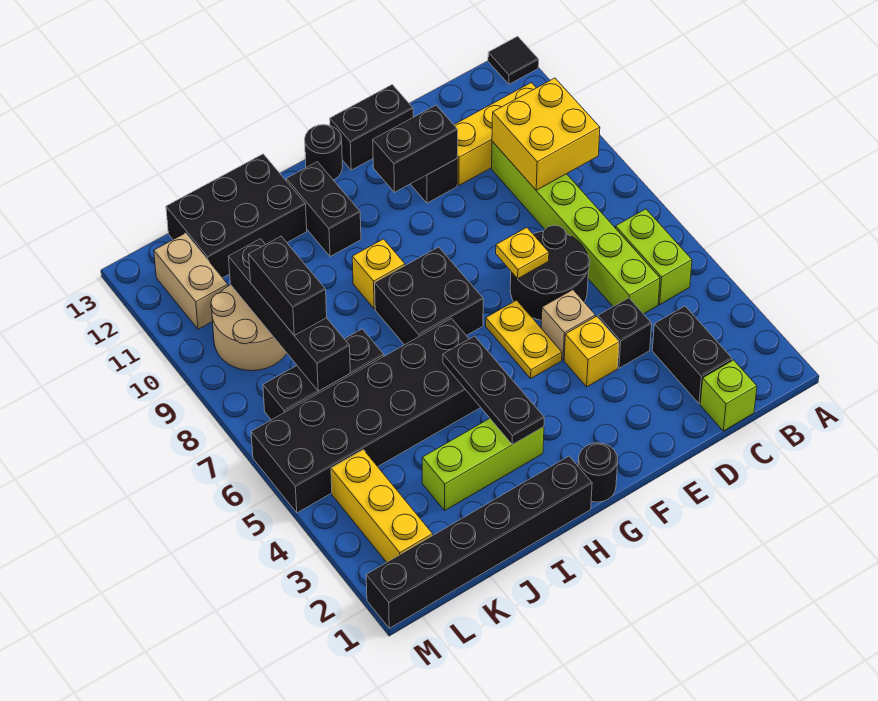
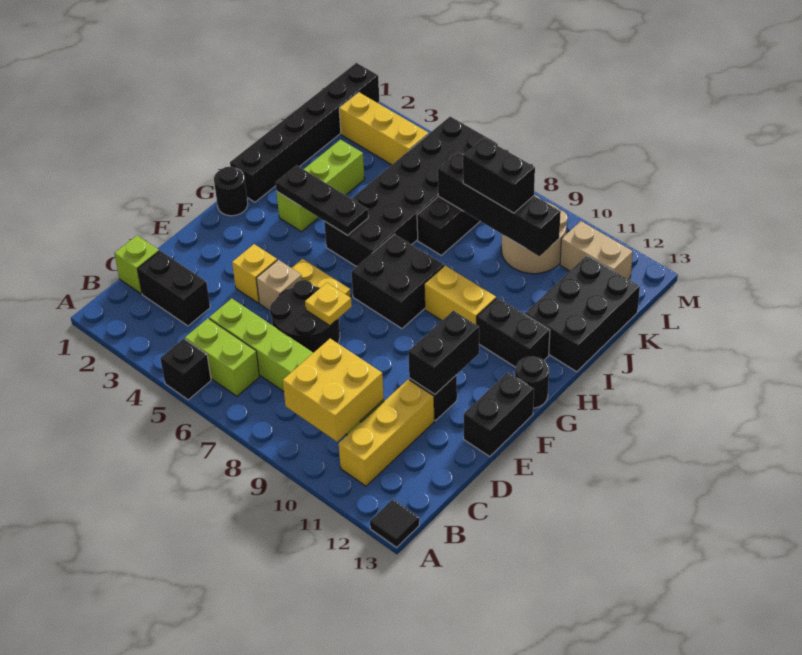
black brick D4 level 1 -> black brick A5 level 1
yellow brick H9 level 1 -> yellow brick H9:H10 level 1

